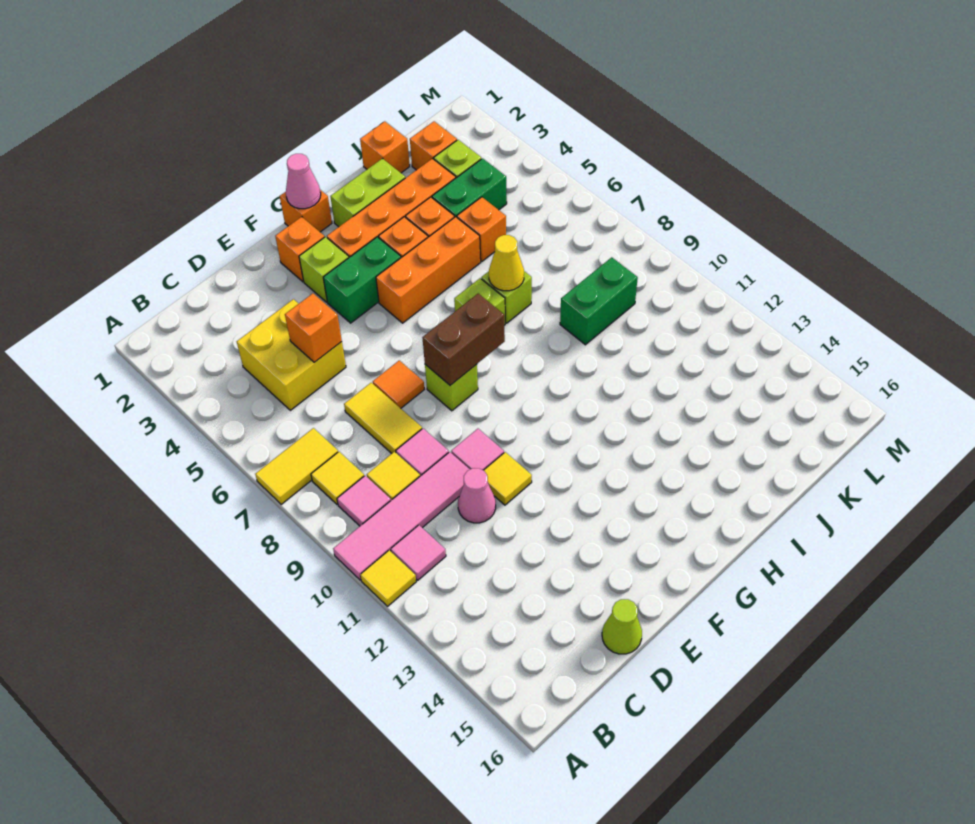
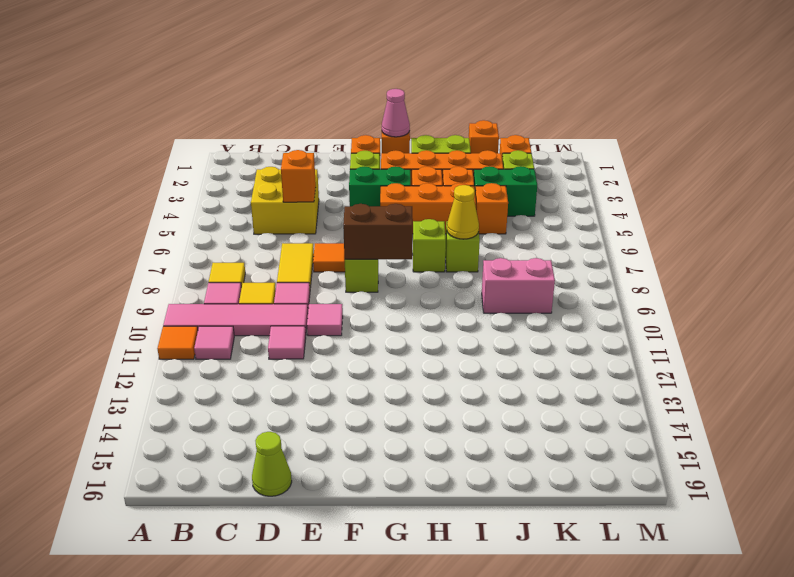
yellow tile A7:B7 level 1 -> none
yellow tile A11 level 1 -> orange tile A11 level 1
pink cone D11 level 1 -> pink tile D11 level 1
yellow tile E11 level 1 -> none
green brick J9:K9 level 1 -> pink brick J9:K9 level 1

